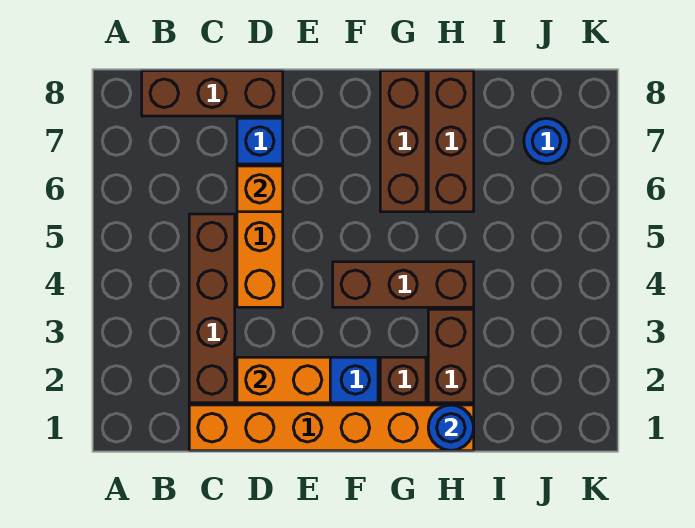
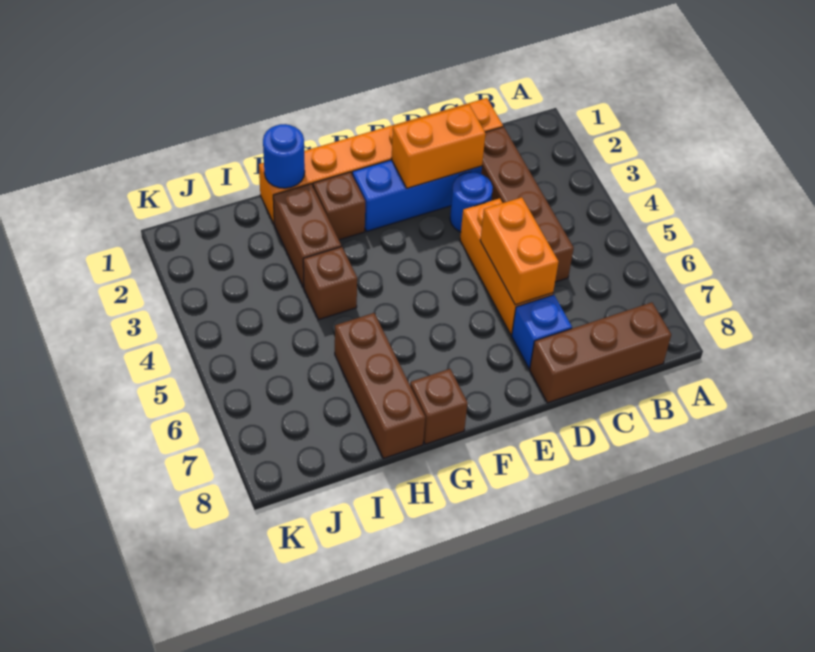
orange brick D6 level 2 -> orange brick D5:D6 level 2
brown brick F4:H4 level 1 -> brown brick H4 level 1
brown brick G6:G8 level 1 -> brown brick G8 level 1
blue round brick J7 level 1 -> blue round brick D3 level 1

